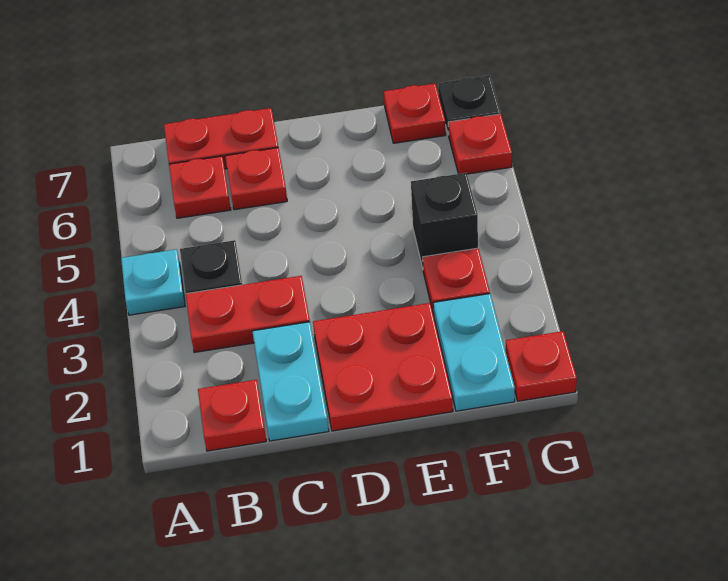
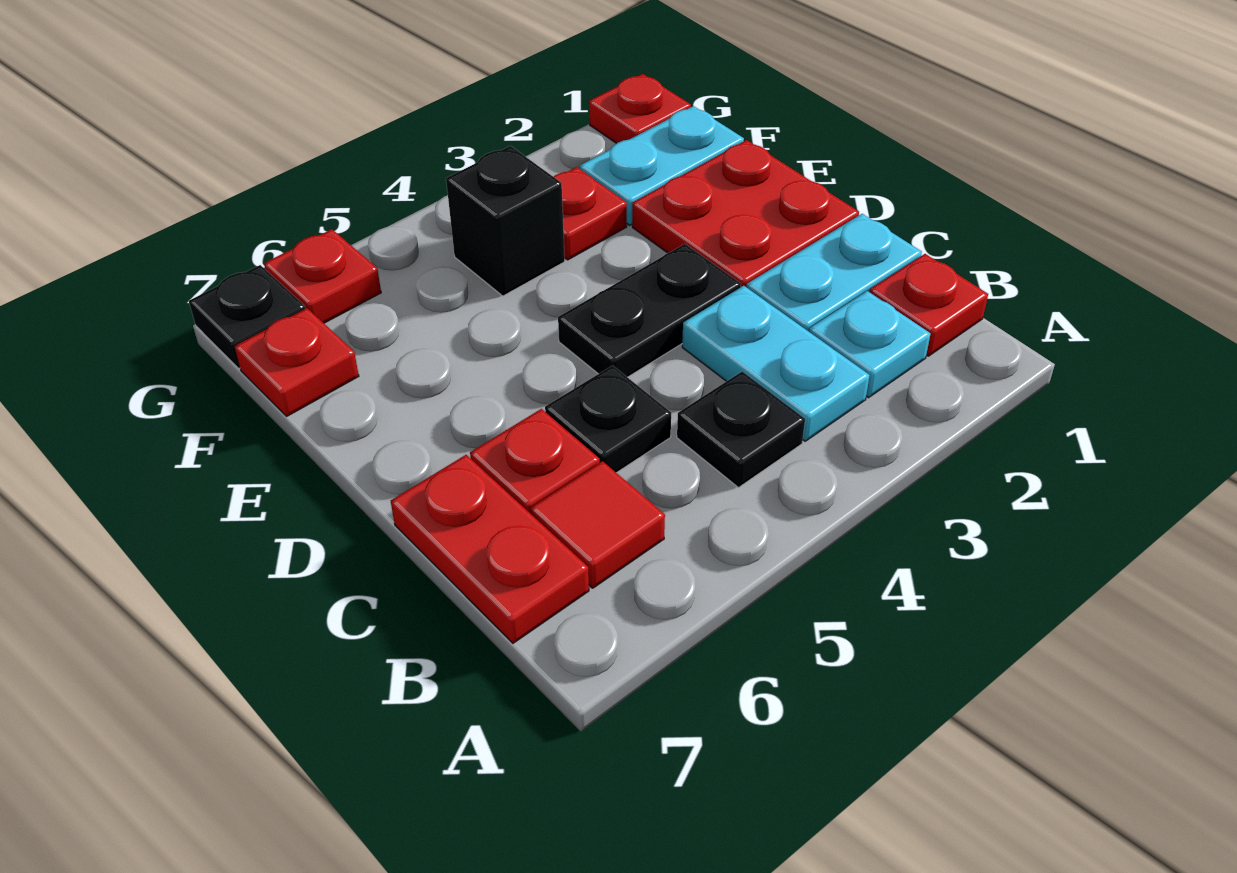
cyan plate A4 level 1 -> cyan plate B2 level 1
red plate B3:C3 level 1 -> cyan plate B3:C3 level 1
red plate B6 level 1 -> red tile B6 level 1
none -> black plate C5 level 1
none -> black plate D3:D4 level 1

